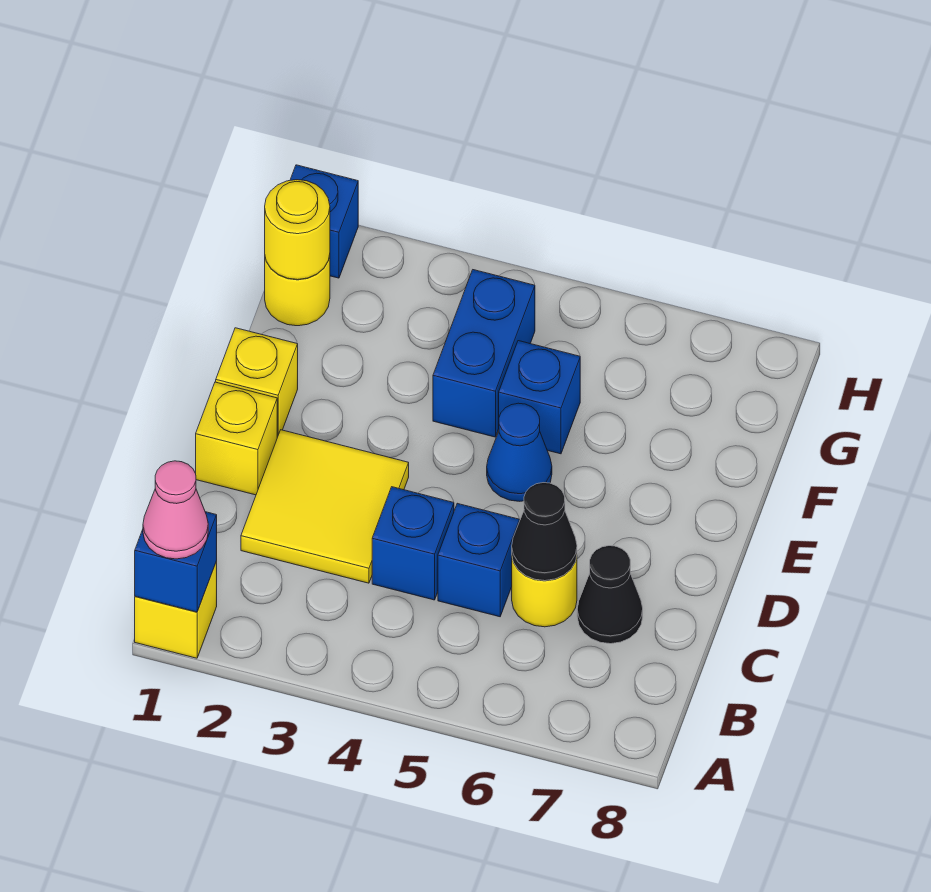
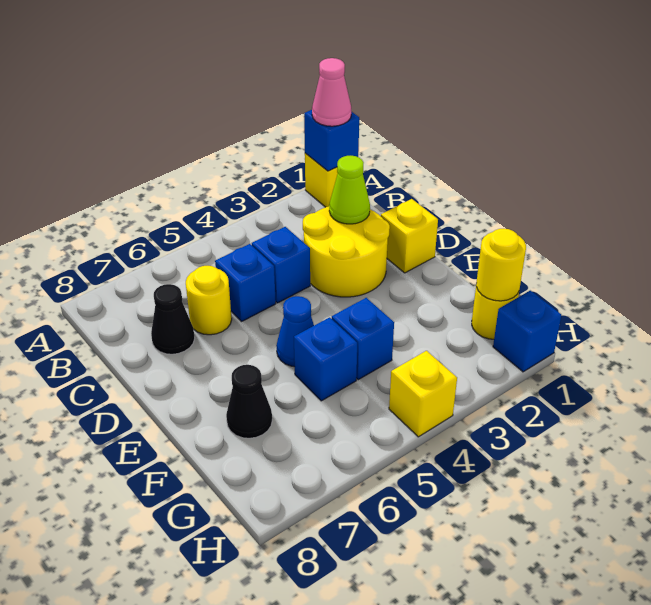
yellow tile C2:D3 level 1 -> yellow round brick C2:D3 level 1
none -> lime cone C2 level 2
black cone C6 level 2 -> black cone F7 level 1
yellow brick E1 level 1 -> yellow brick H4 level 1
blue brick F4:G4 level 1 -> blue brick F4 level 1

